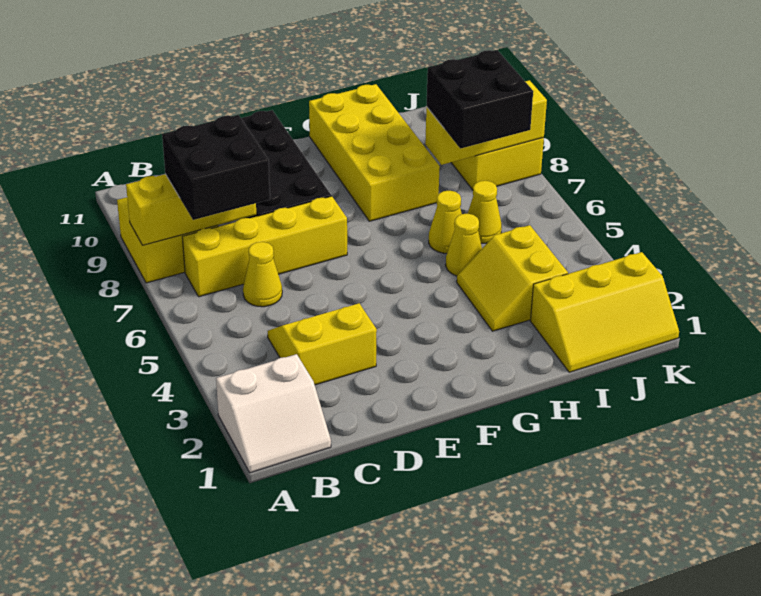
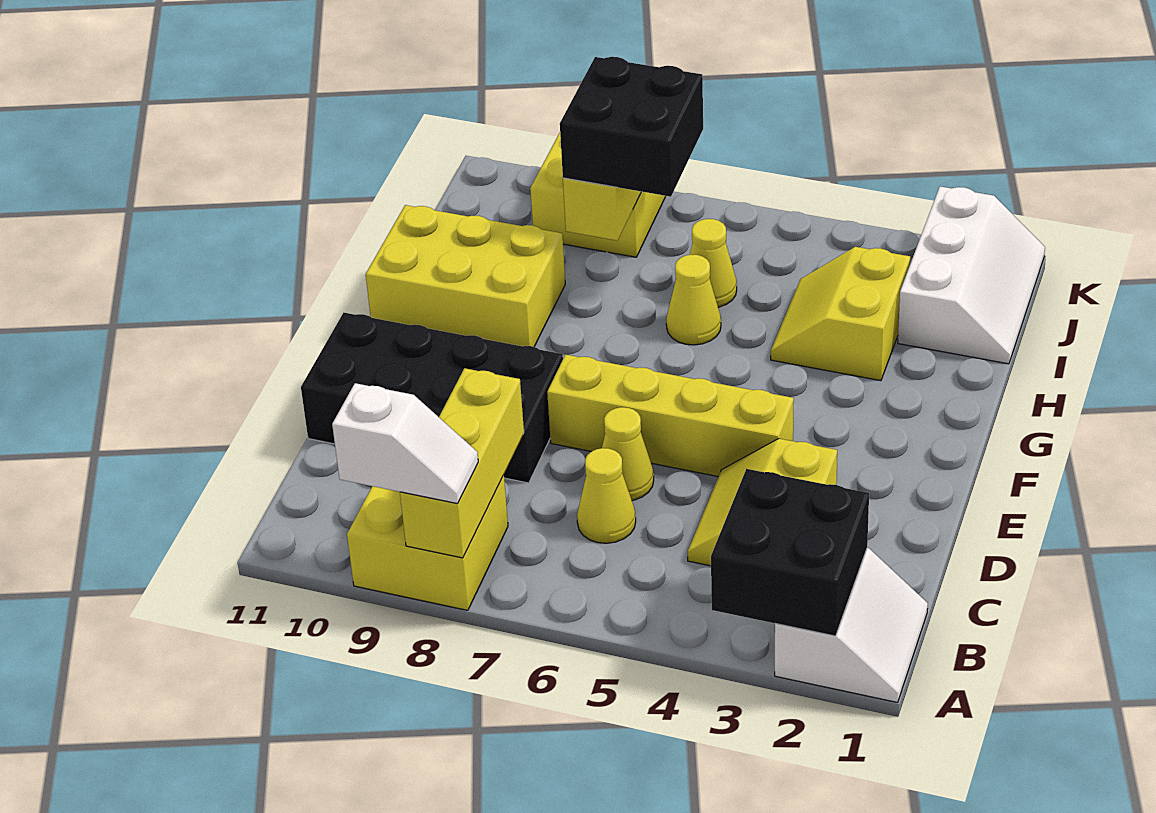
none -> white slope A8:A9 level 3 top 9
yellow brick B7:E7 level 1 -> yellow brick E4:E7 level 1
black brick B7:C8 level 3 -> black brick A2:B3 level 2
yellow brick G8:H11 level 1 -> yellow brick G9:H11 level 1
yellow slope H3:I4 level 1 top I -> yellow slope H3:I4 level 1 top 3
yellow cone H5 level 1 -> yellow cone D6 level 1
yellow slope I1:K2 level 1 top 2 -> white slope I1:K2 level 1 top 2

